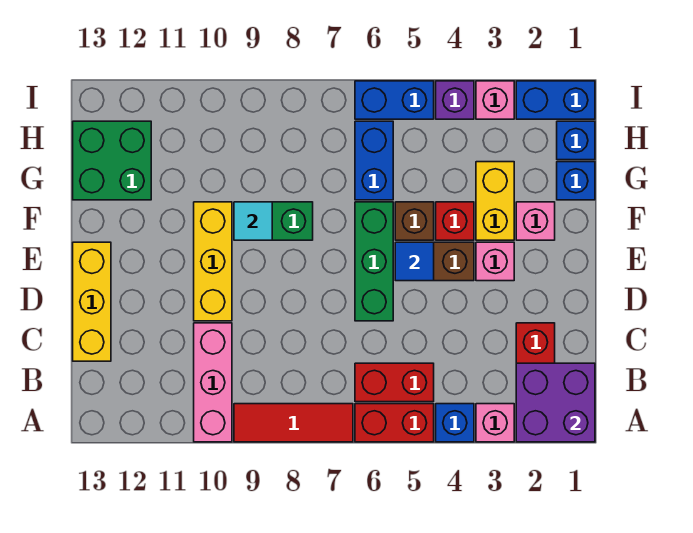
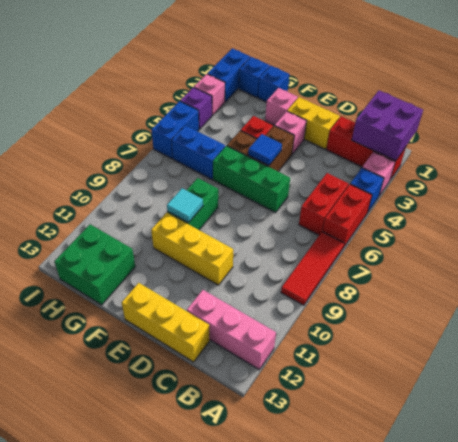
pink brick A10:C10 level 1 -> pink brick A12:C12 level 1
yellow brick F3:G3 level 1 -> yellow brick D2:E2 level 1

